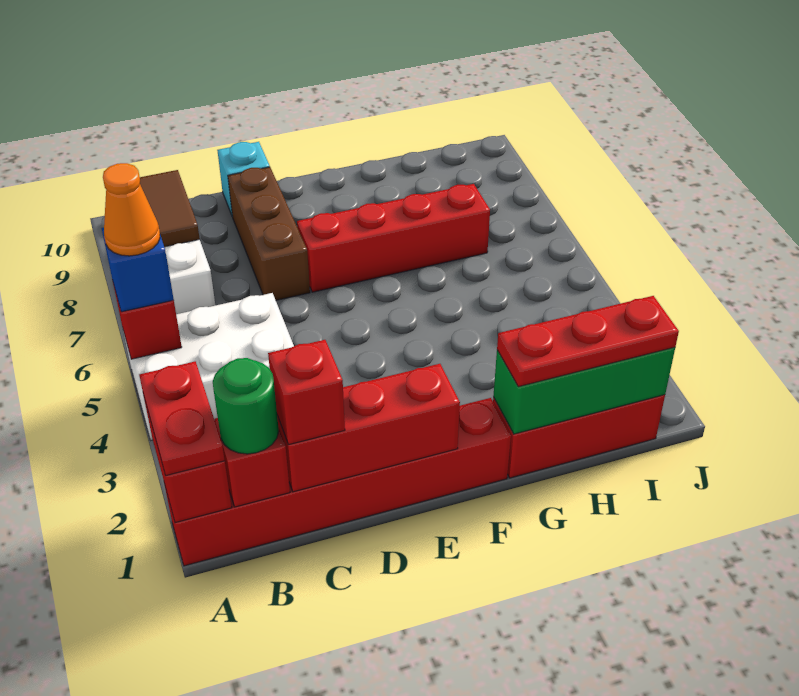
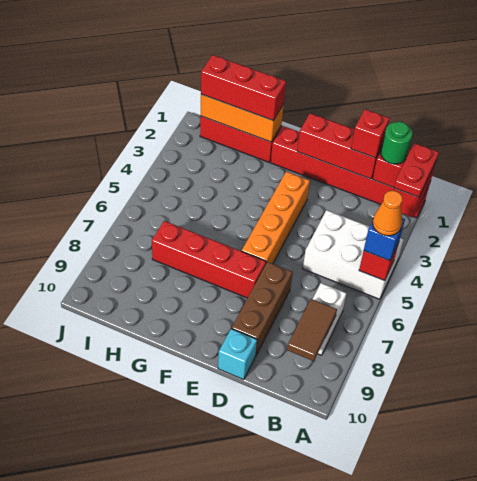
none -> orange brick E3:E6 level 1
green brick G1:I1 level 2 -> orange brick G1:I1 level 2
red plate G1:I1 level 3 -> red brick G1:I1 level 3

